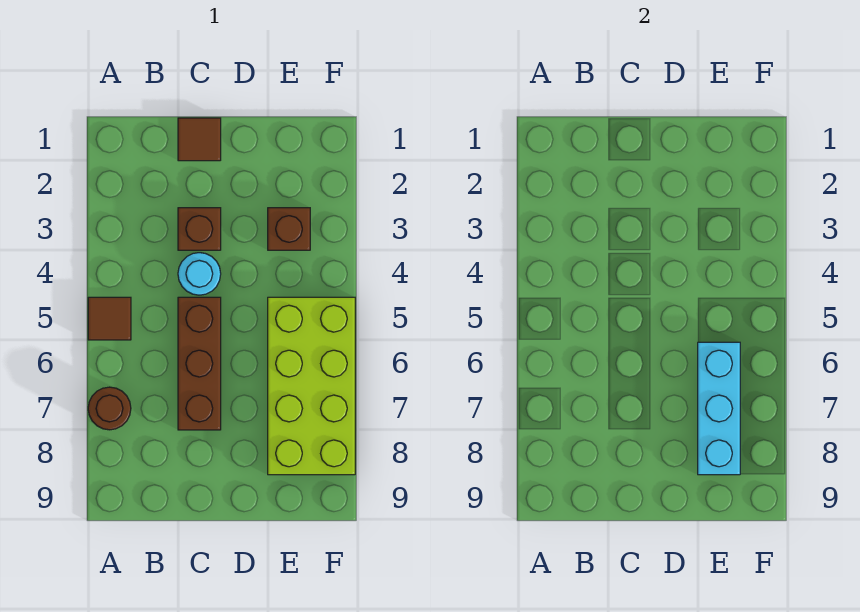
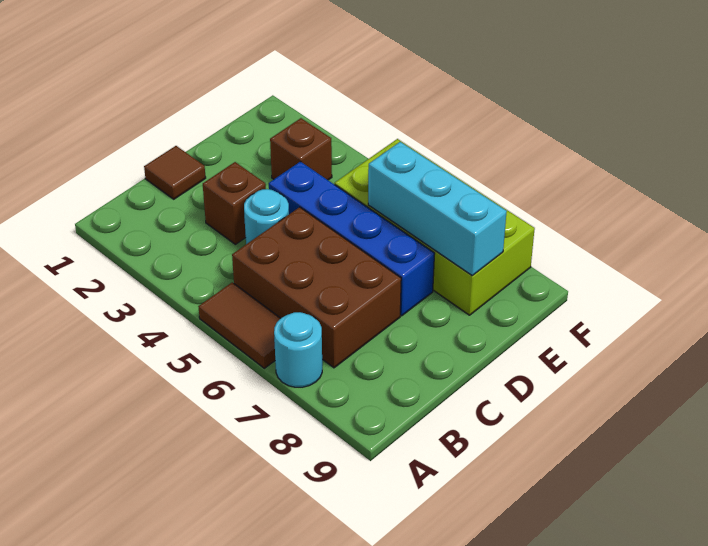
brown tile A5 level 1 -> brown tile A5:A6 level 1
brown round brick A7 level 1 -> cyan round brick A7 level 1
brown brick C5:C7 level 1 -> brown brick B5:C7 level 1
none -> blue brick D4:D7 level 1

